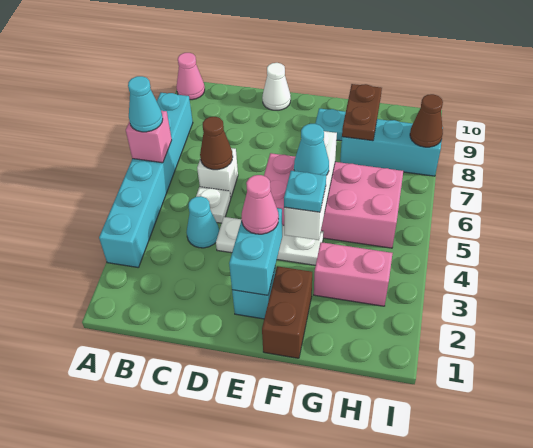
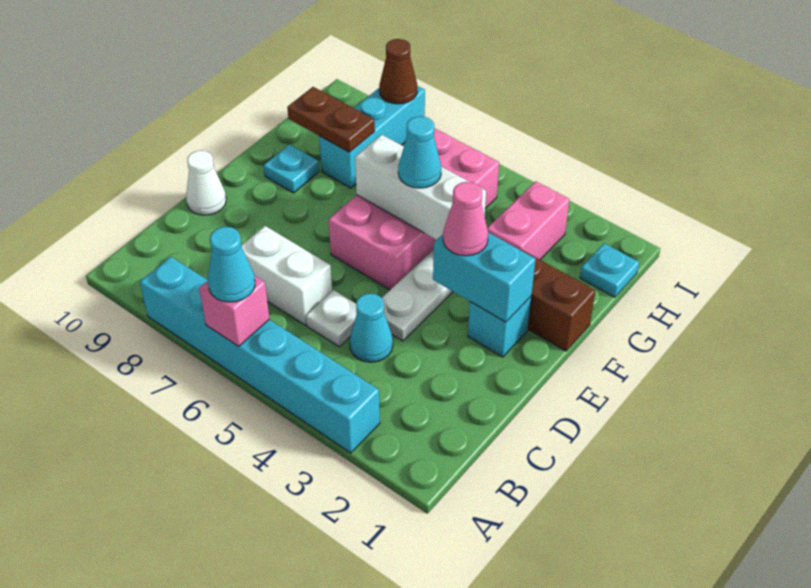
pink cone A10 level 1 -> none
white brick C6 level 1 -> white brick C6:C7 level 1
brown cone C6 level 2 -> none
cyan plate F4 level 3 -> cyan plate H1 level 1

